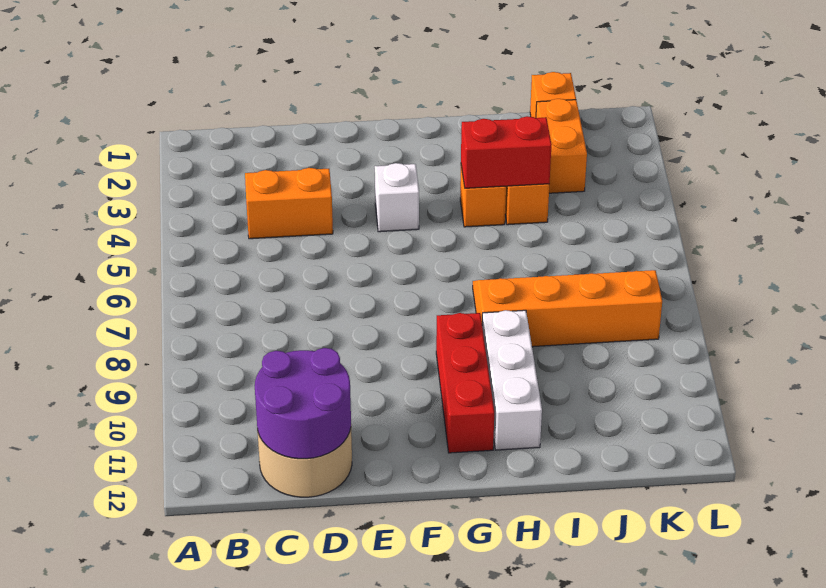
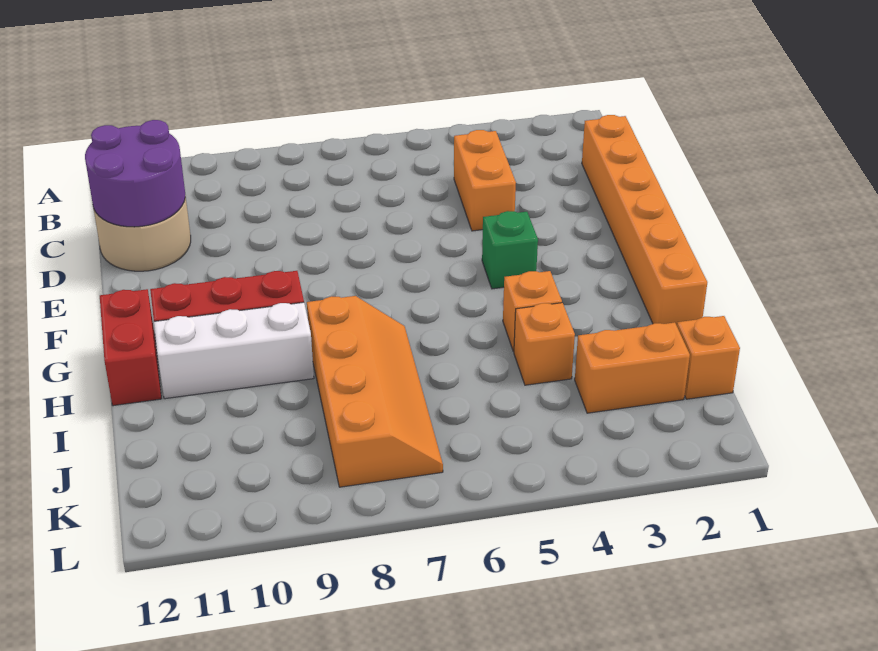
none -> orange brick C1:H1 level 1
white brick F4 level 1 -> green brick F4 level 1
red brick H4:I4 level 2 -> red brick G12:H12 level 1

